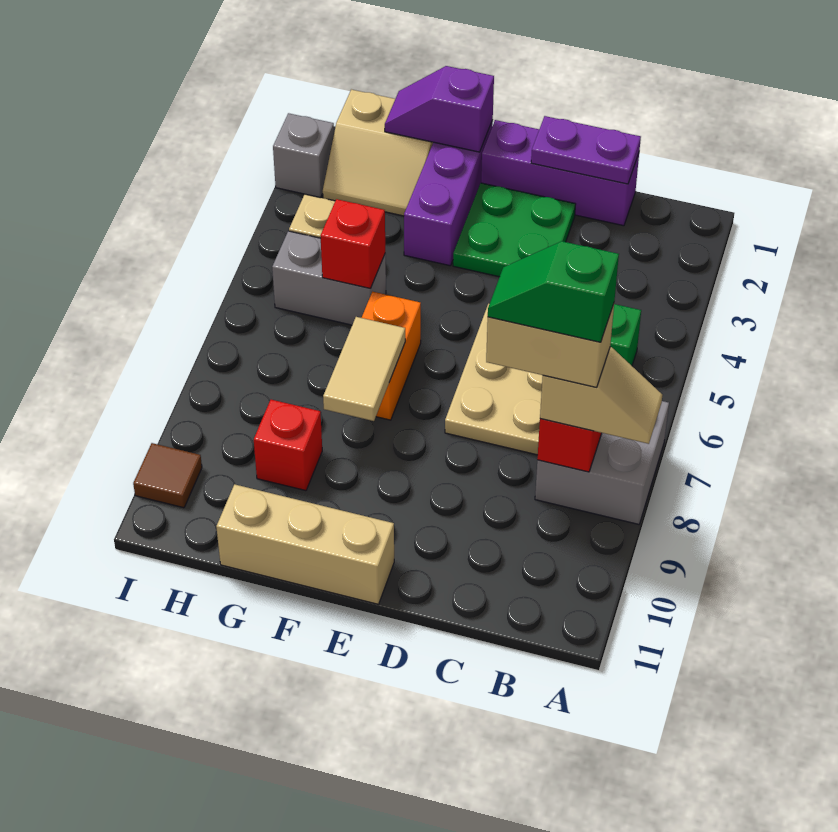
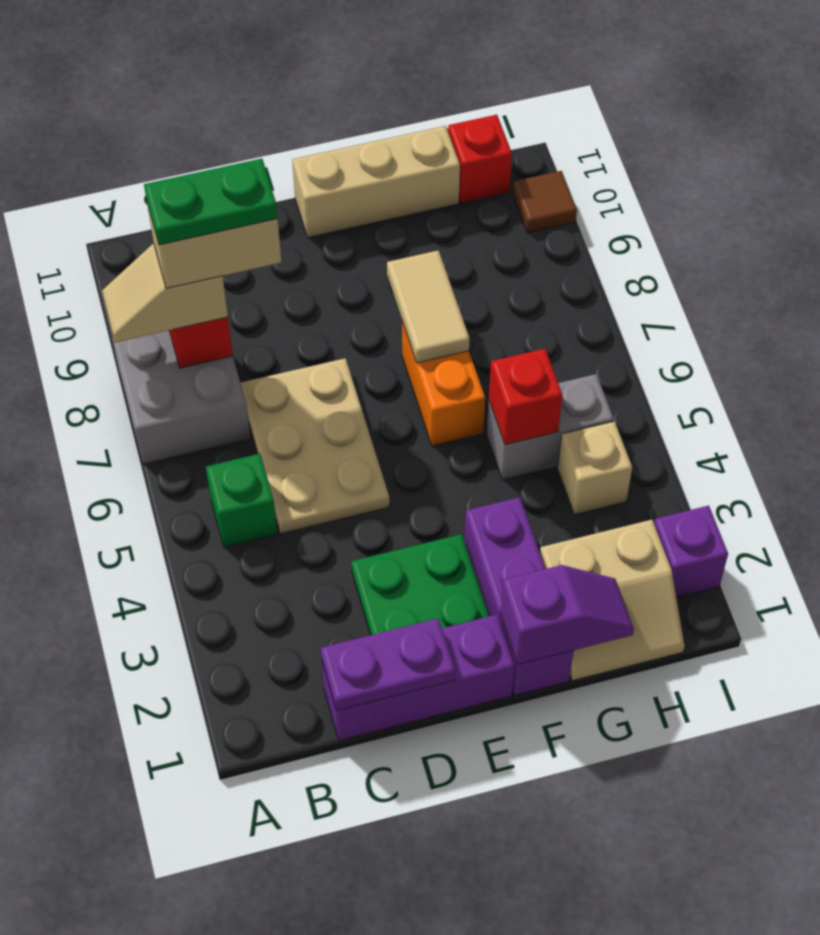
green slope B8:C8 level 5 top B -> green plate B8:C8 level 5
tan slope G1:H2 level 1 top 1 -> tan slope G1:H2 level 1 top 2
red brick G9 level 1 -> red brick H11 level 1
grey brick I2 level 1 -> purple brick I2 level 1

